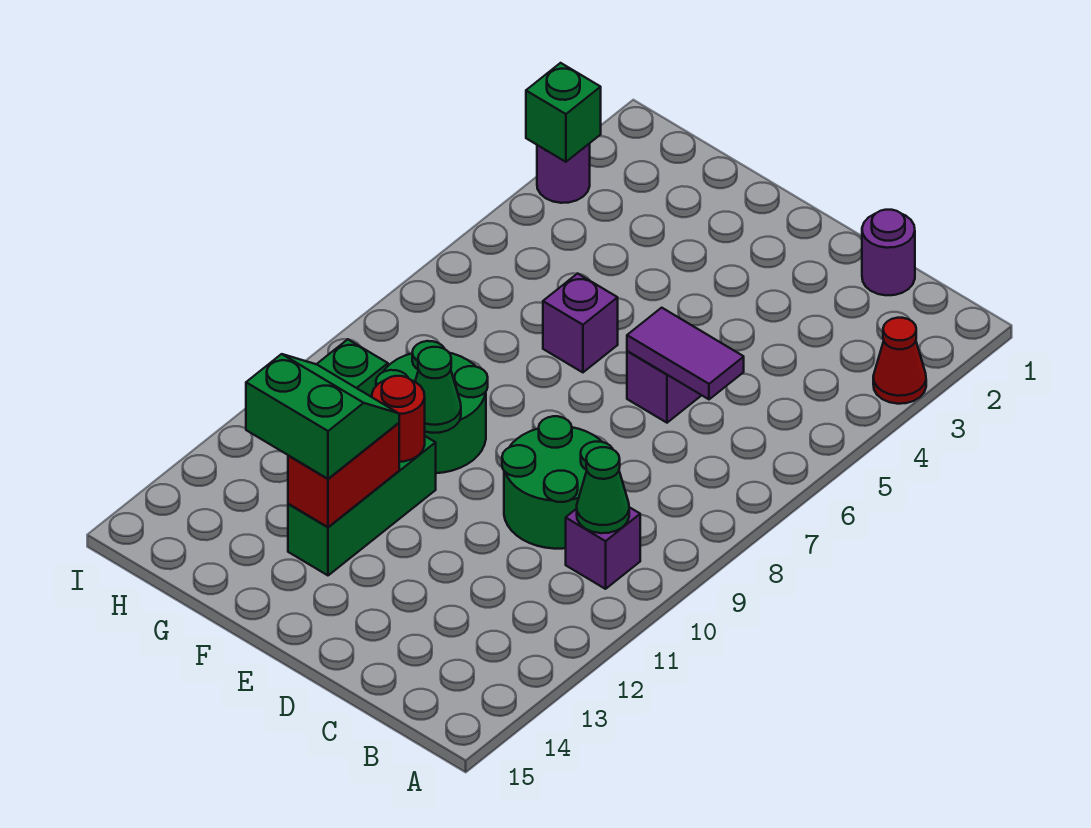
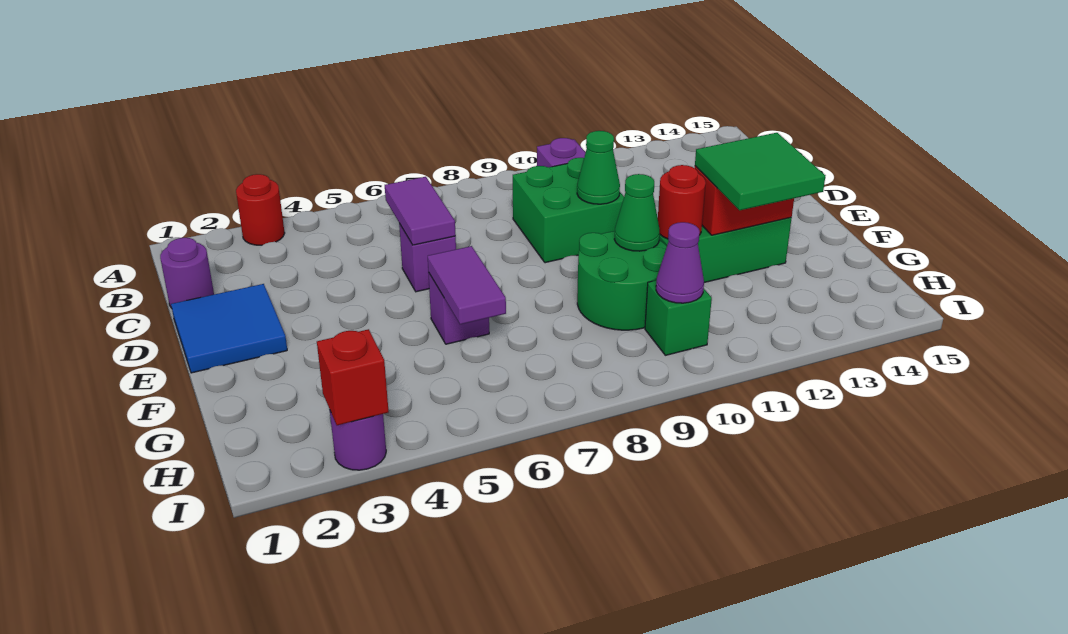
red cone A3 level 1 -> red round brick A3 level 1
green cone B10 level 2 -> green cone D10 level 2
green round brick C9:D10 level 1 -> green brick C9:D10 level 1
none -> blue tile D1:E2 level 1
none -> purple tile F6:G6 level 2
green slope F12:G13 level 3 top 13 -> green tile F12:G13 level 3
none -> purple cone H10 level 2
green brick I3 level 2 -> red brick I3 level 2

